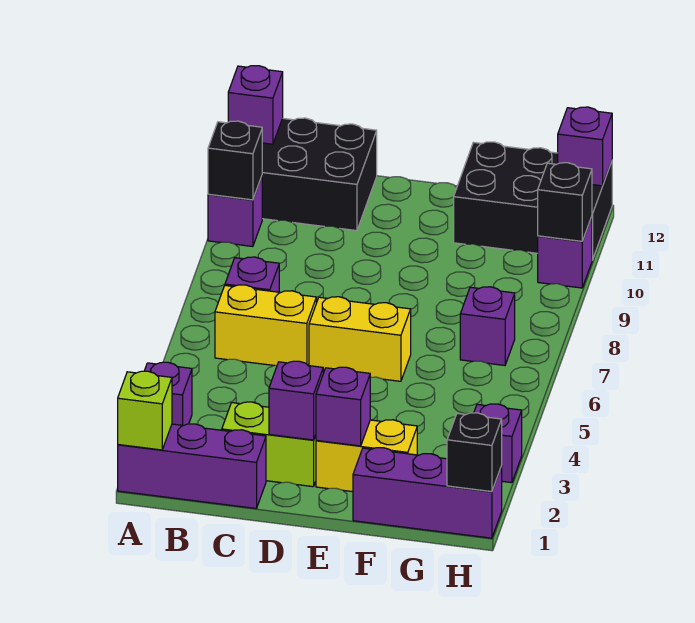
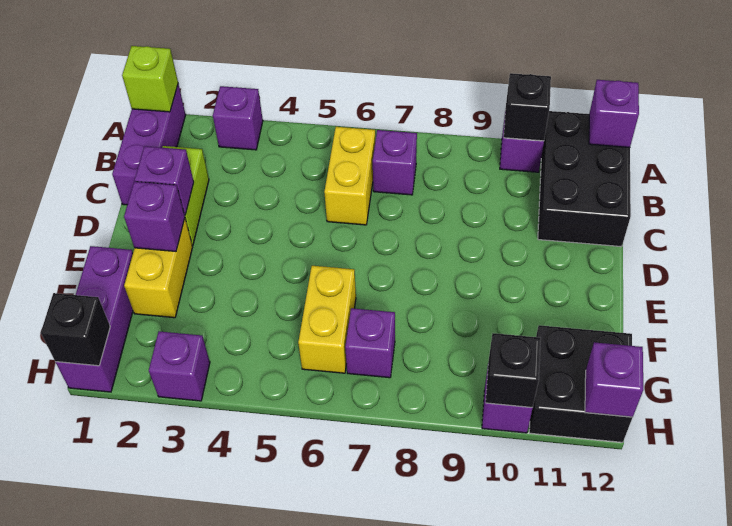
yellow brick D6:E6 level 1 -> yellow brick F6:G6 level 1
black brick F11:H12 level 1 -> black brick G11:H12 level 1

